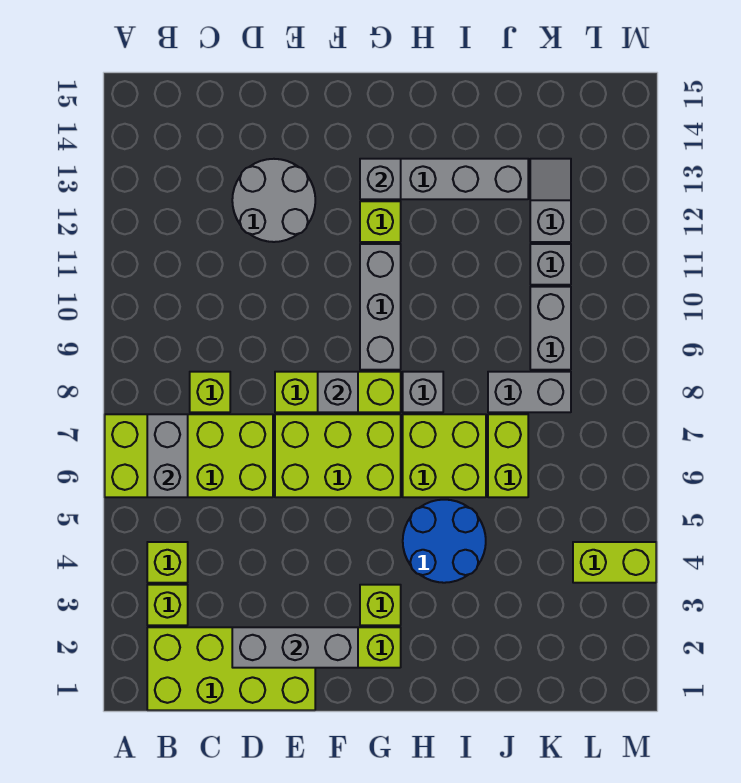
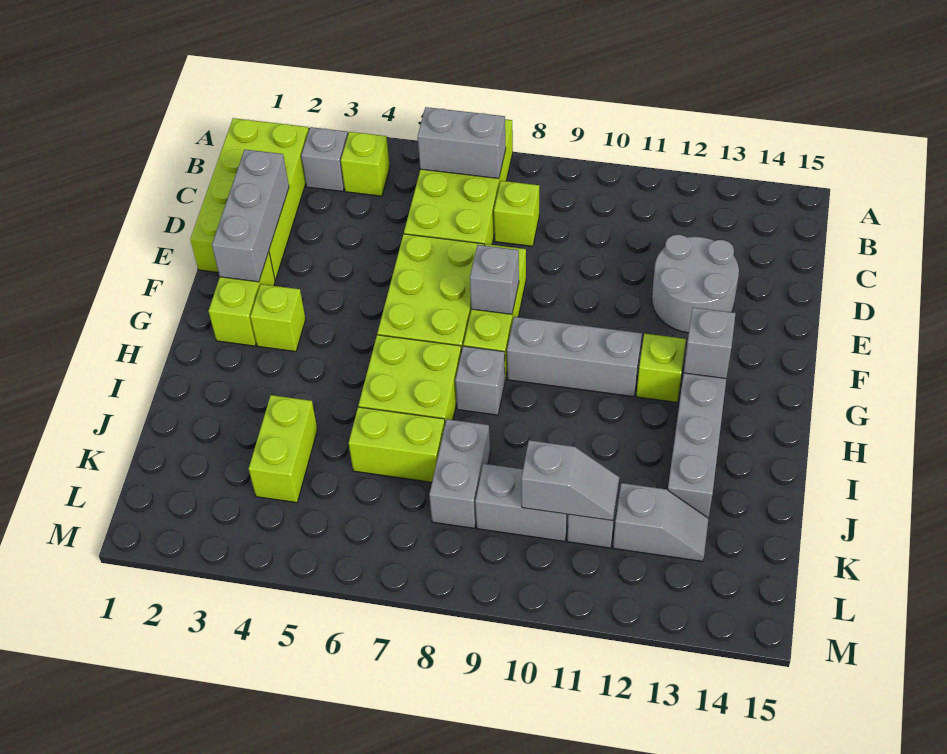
lime brick B3 level 1 -> grey brick B3 level 1
blue round brick H4:I5 level 1 -> none
none -> grey slope K10:K11 level 2 top 10
lime brick L4:M4 level 1 -> lime brick J4:K4 level 1

